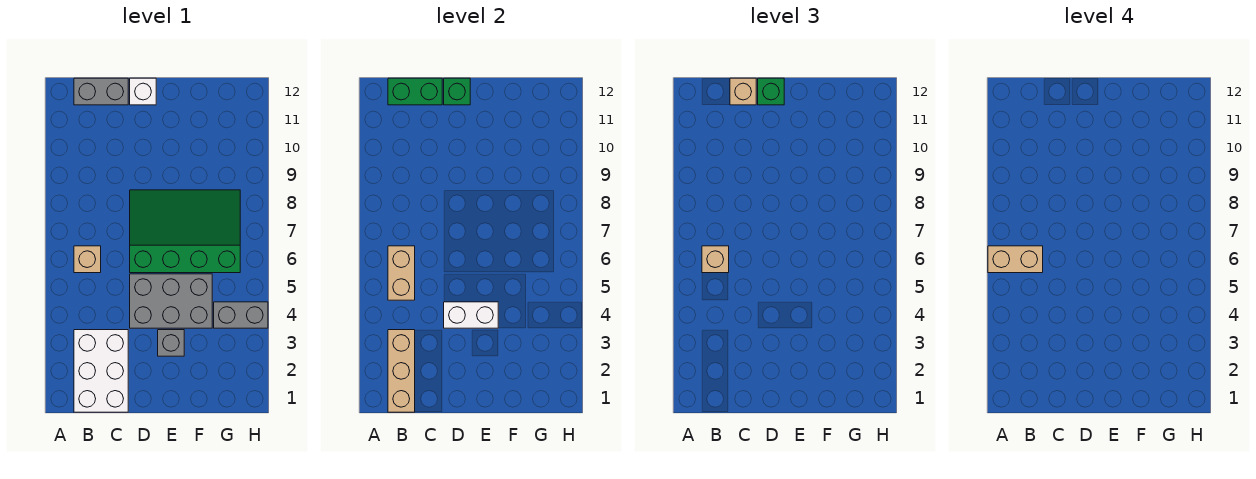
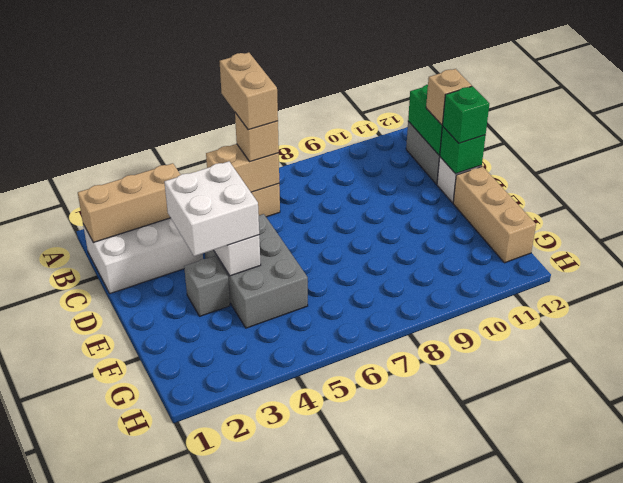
none -> white brick D3:E4 level 3
green slope D6:G8 level 1 top 6 -> none
none -> tan brick E12:G12 level 1
grey brick G4:H4 level 1 -> none

